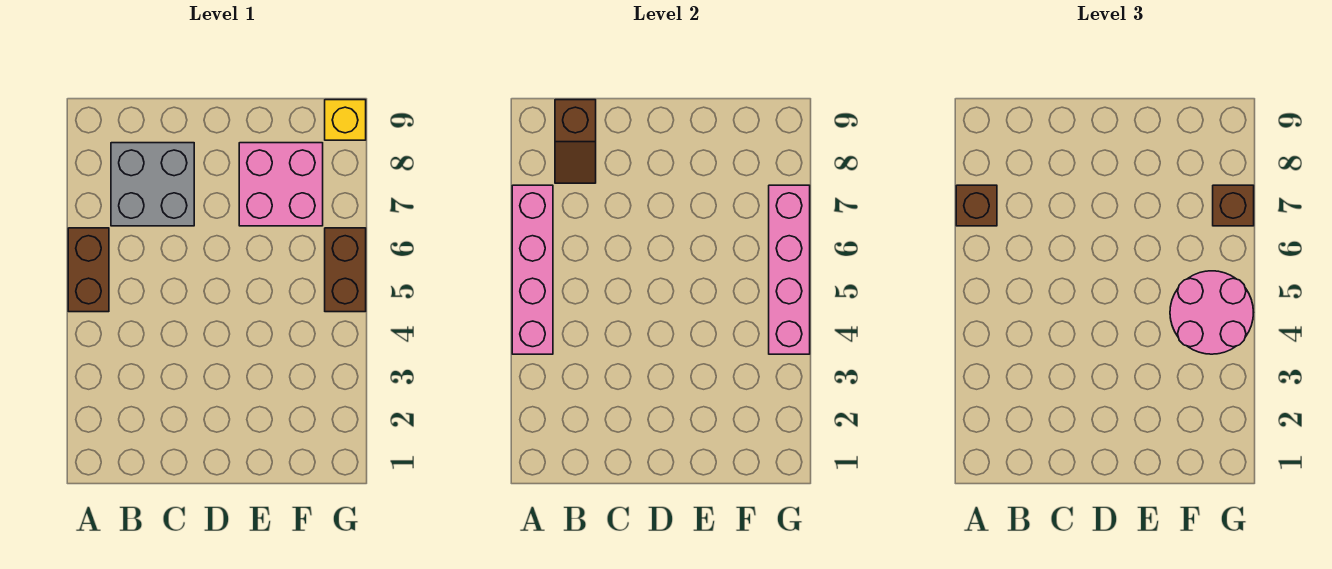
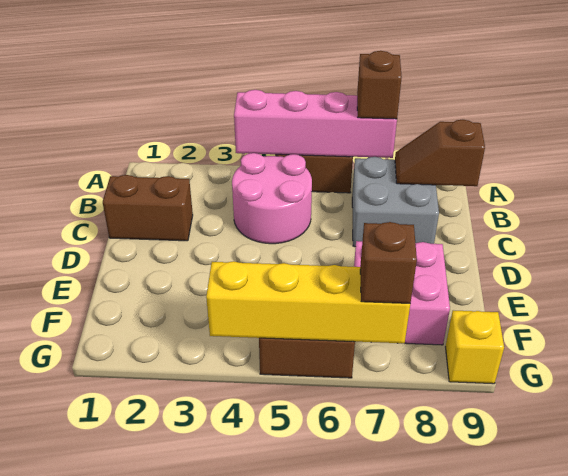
none -> brown brick C1:C2 level 1
pink round brick F4:G5 level 3 -> pink round brick B4:C5 level 1
pink brick G4:G7 level 2 -> yellow brick G4:G7 level 2

